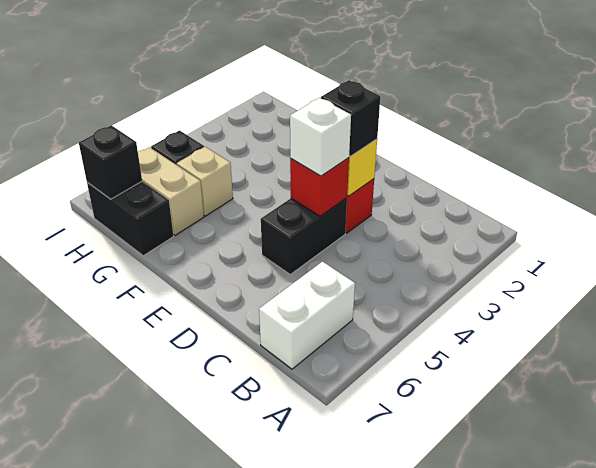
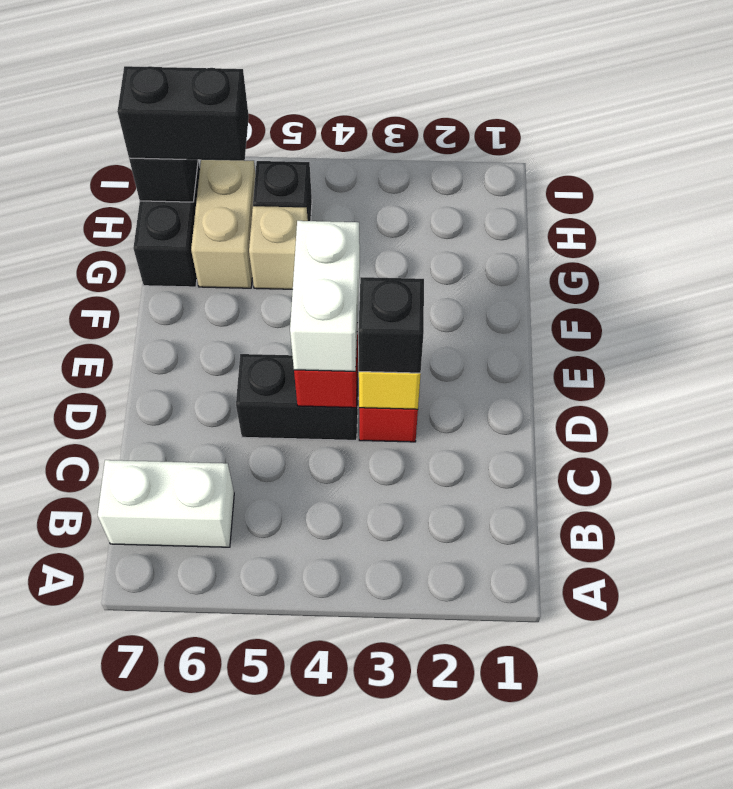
white brick D4 level 3 -> white brick D4:E4 level 3
none -> black brick H6:H7 level 3

